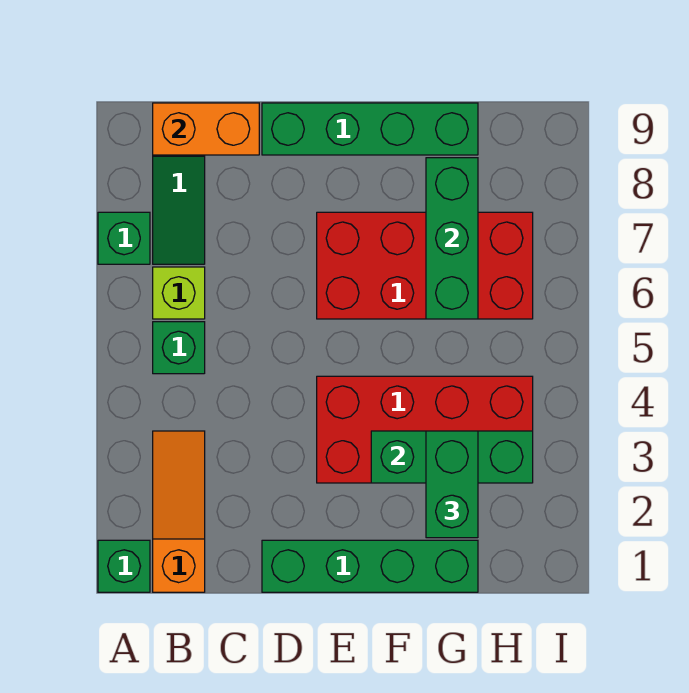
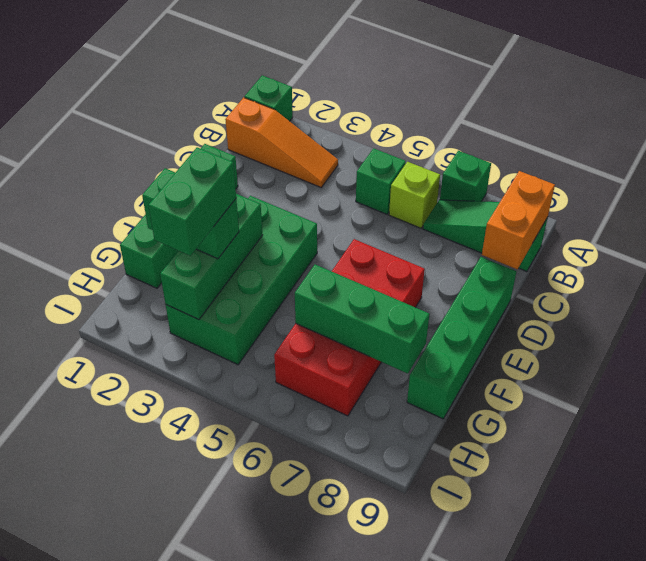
red brick E3:H4 level 1 -> green brick E3:H4 level 1
none -> green brick G3:H3 level 4

